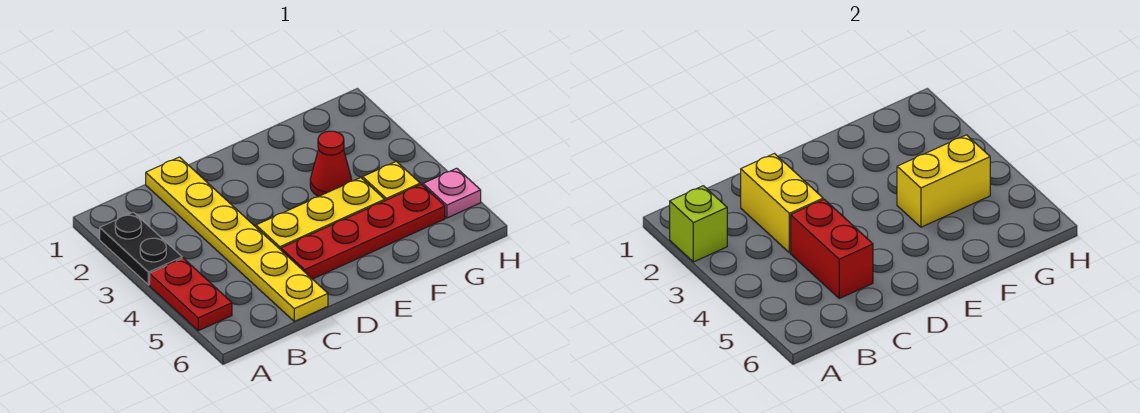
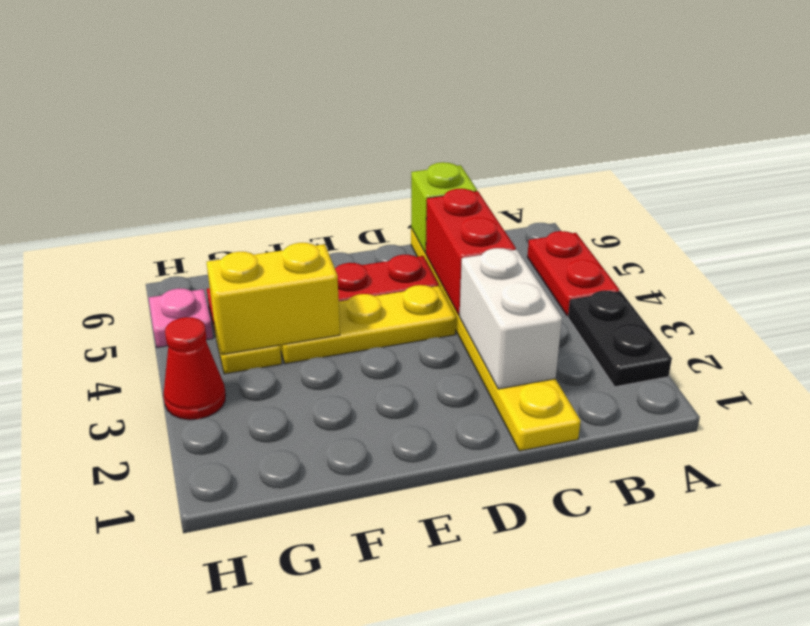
lime brick A2 level 2 -> lime brick C6 level 2
yellow brick C2:C3 level 2 -> white brick C2:C3 level 2
red cone F3 level 1 -> red cone H3 level 1

